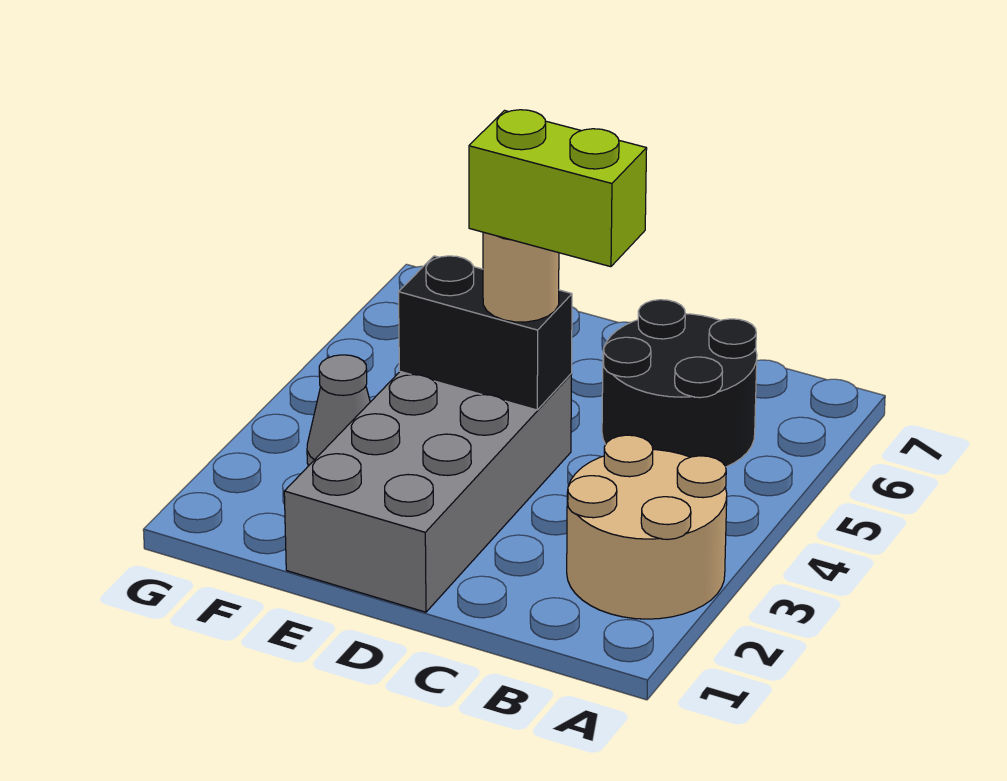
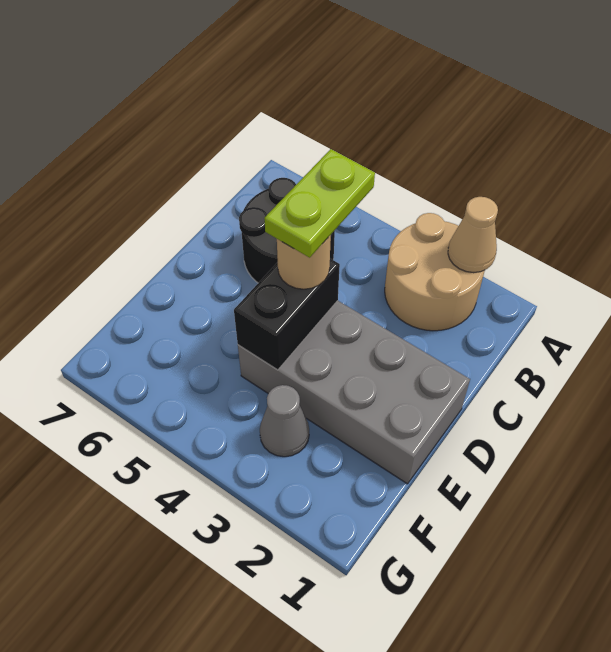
none -> tan cone A2 level 2
lime brick C4:D4 level 4 -> lime plate C4:D4 level 4

